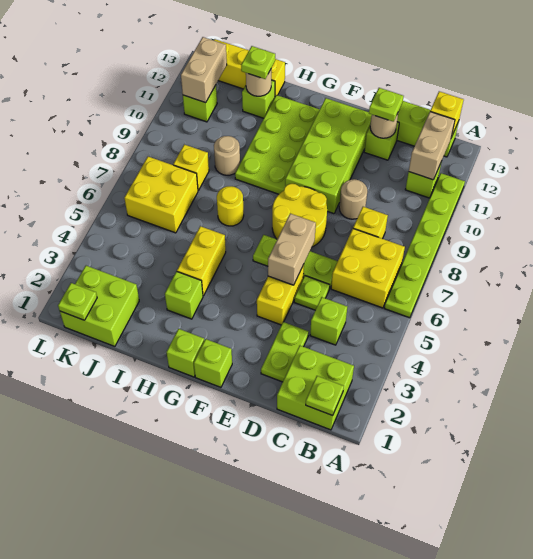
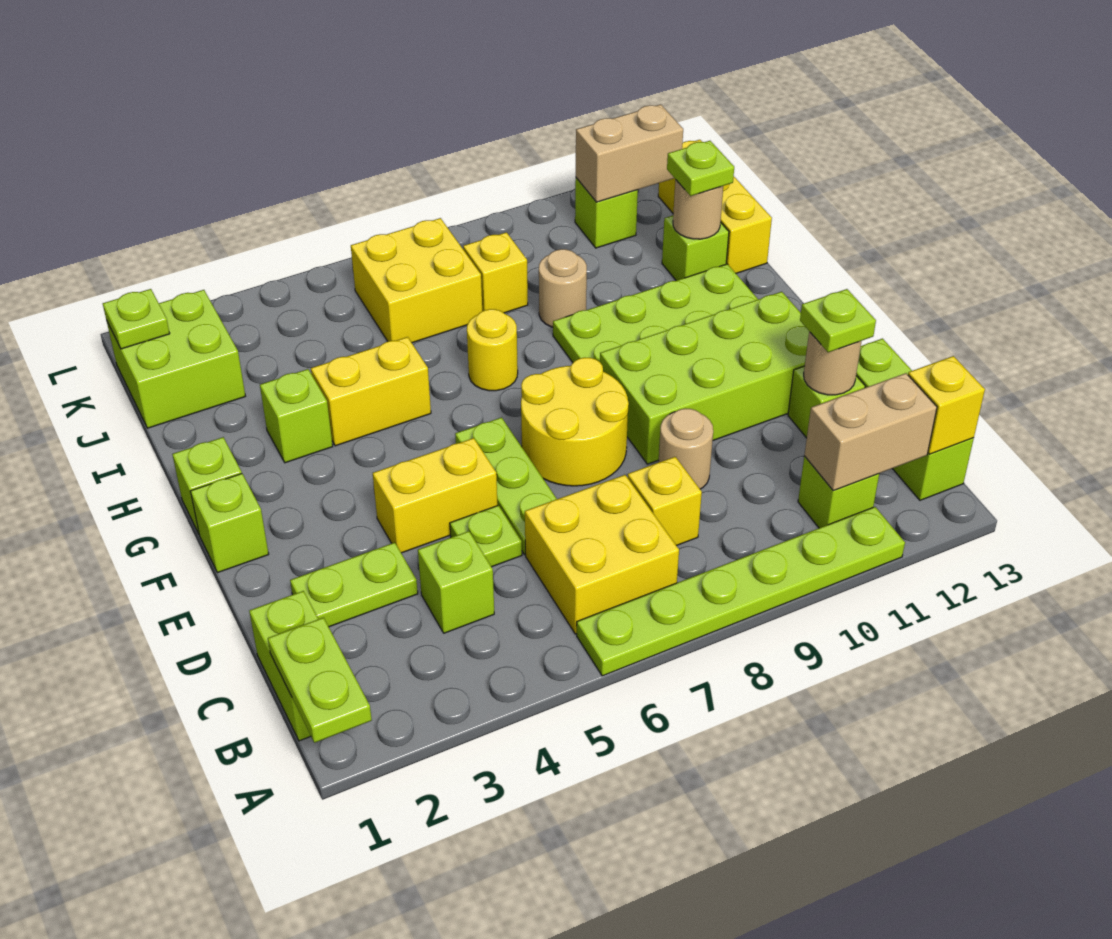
lime brick B1:C2 level 1 -> lime brick B1:C1 level 1
lime plate B1 level 2 -> lime plate A1:B1 level 2
tan brick E5:E6 level 2 -> none

